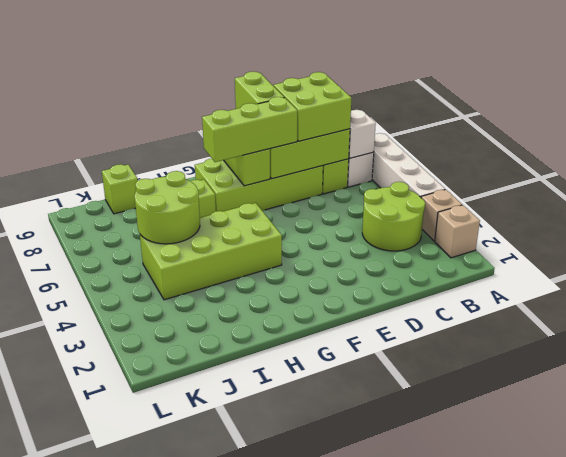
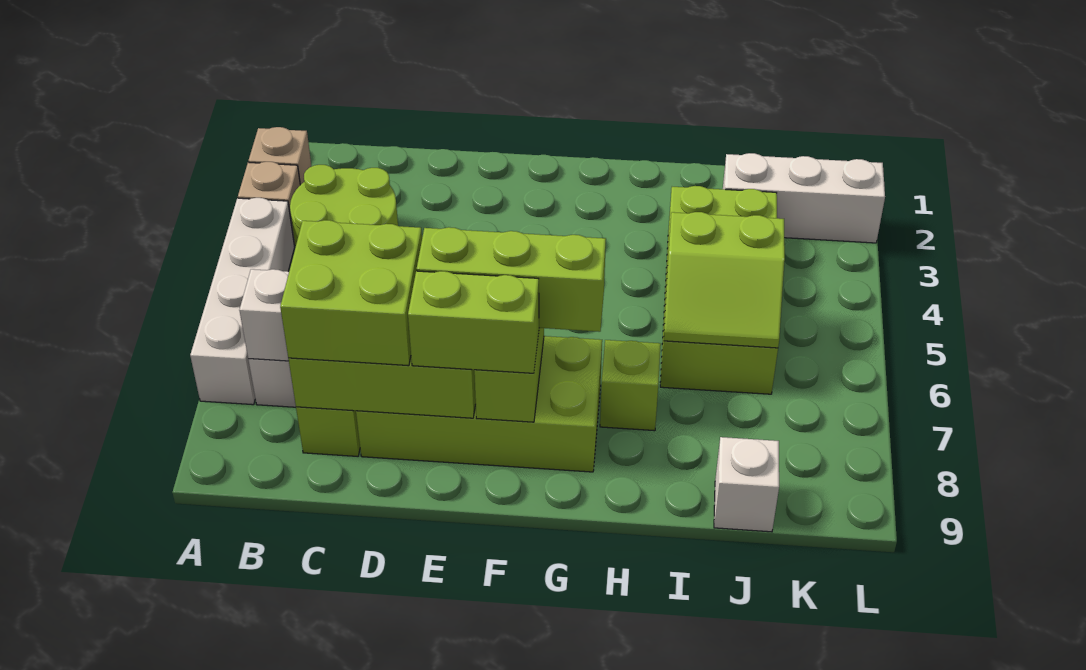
lime brick E8:E9 level 3 -> lime brick E8:F8 level 3
lime brick G4:J5 level 1 -> lime brick I3:J6 level 1
lime round brick I5:J6 level 2 -> lime slope I5:J6 level 2 top 5
none -> white brick J2:L2 level 1
lime brick J9 level 1 -> white brick J9 level 1

